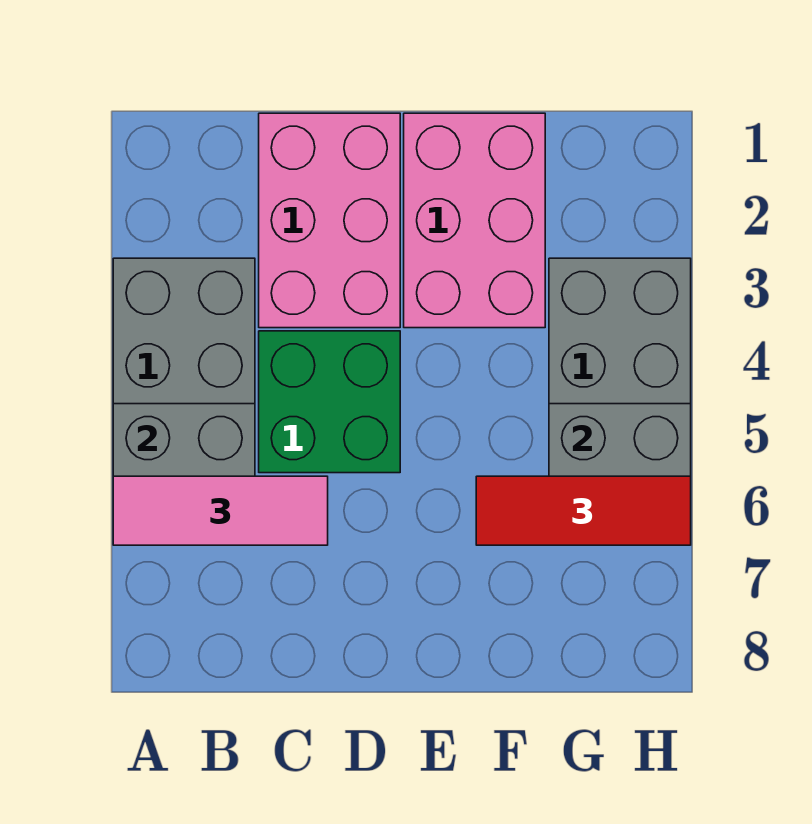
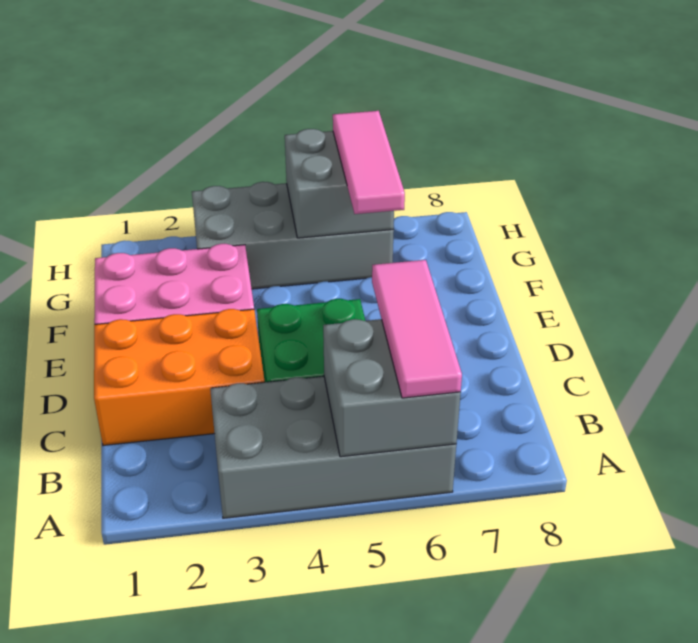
pink brick C1:D3 level 1 -> orange brick C1:D3 level 1
red tile F6:H6 level 3 -> pink tile F6:H6 level 3

